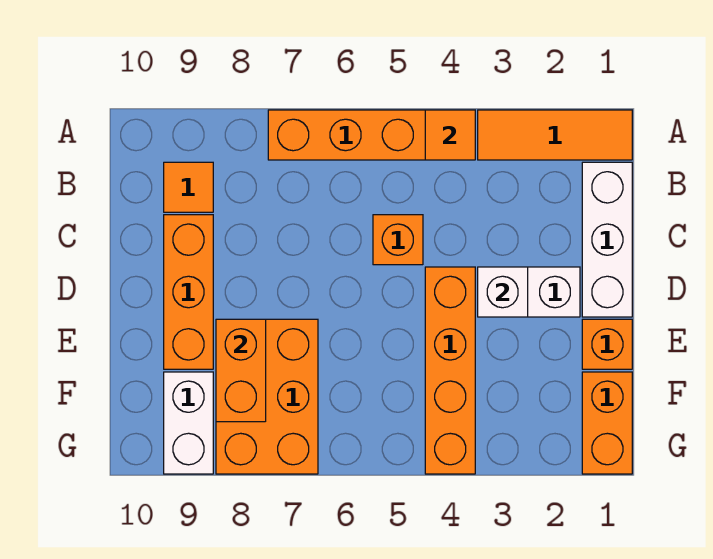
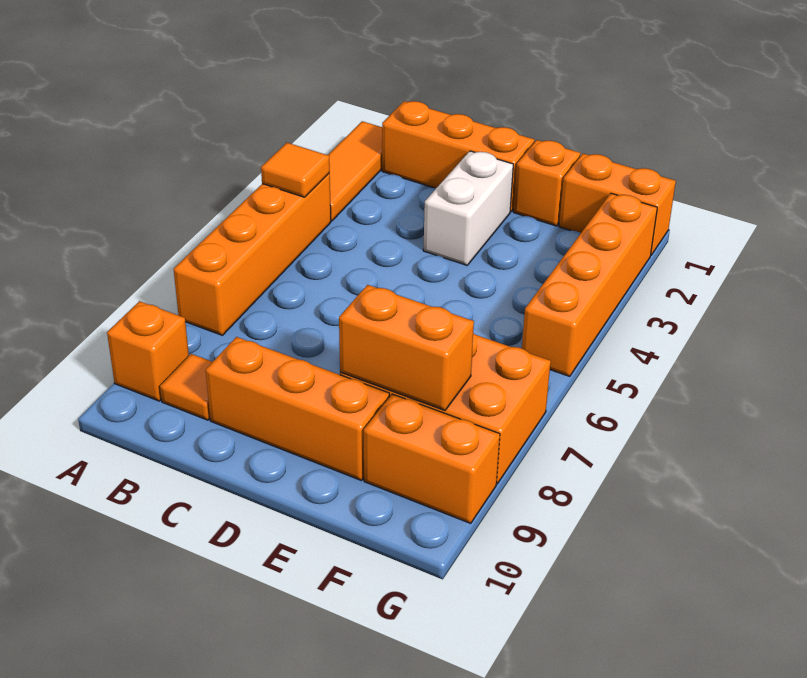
white brick B1:D1 level 1 -> orange brick B1:D1 level 1
orange brick C5 level 1 -> orange brick A9 level 1
white brick D3 level 2 -> none
orange brick D4:G4 level 1 -> orange brick G2:G5 level 1
white brick F9:G9 level 1 -> orange brick F9:G9 level 1

